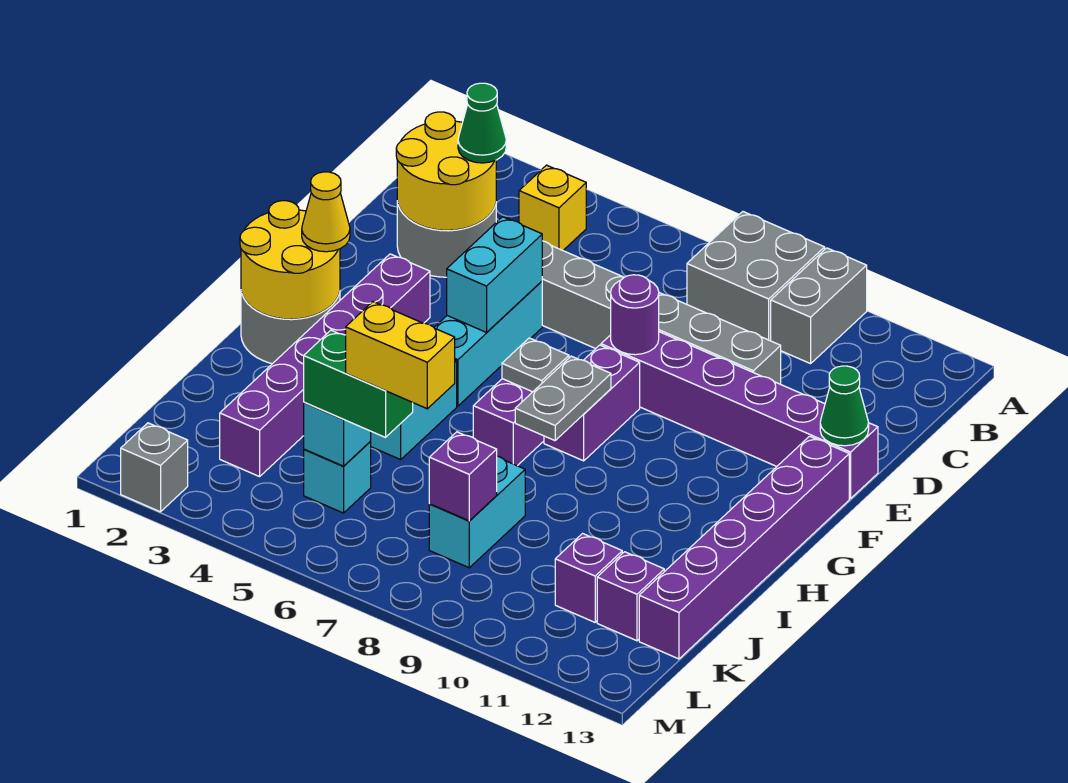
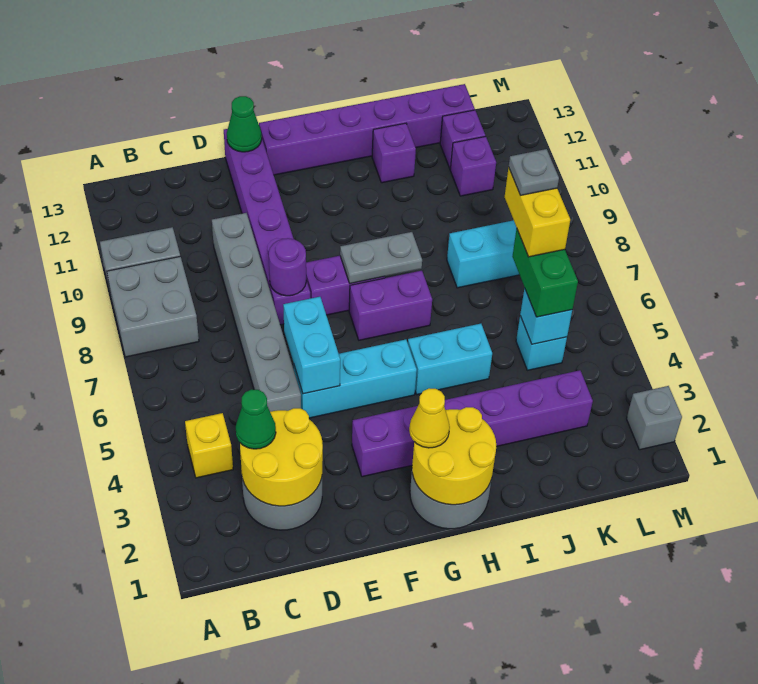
cyan brick E5:F5 level 2 -> cyan brick E5:E6 level 2
grey plate G7 level 2 -> grey plate K7 level 5
purple brick K8 level 2 -> purple brick I12 level 1

